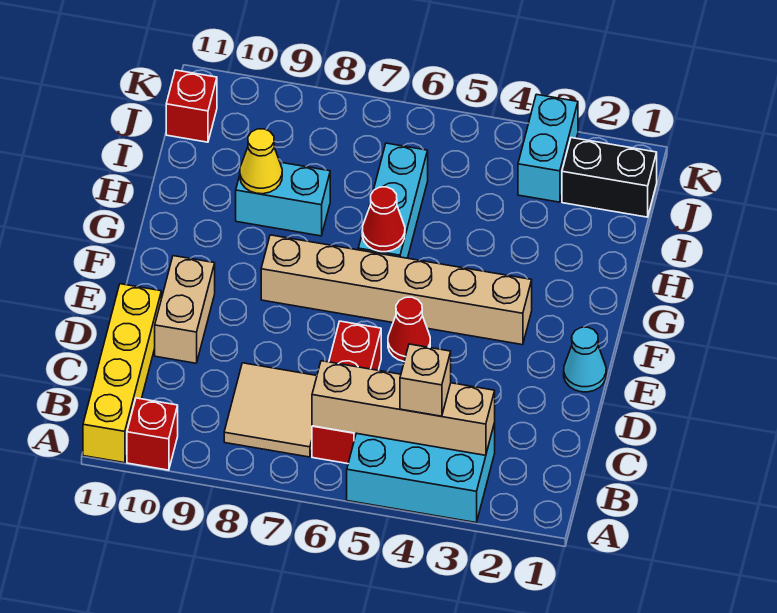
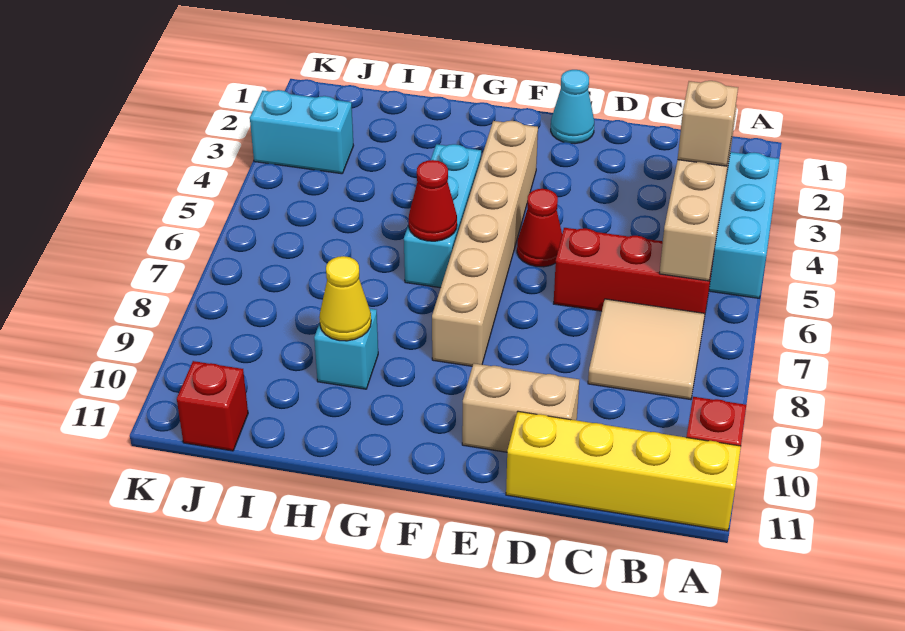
cyan brick G6:I6 level 1 -> cyan brick G4:G6 level 1
cyan brick H8:H9 level 1 -> cyan brick H9 level 1
black brick J1:J2 level 1 -> none

